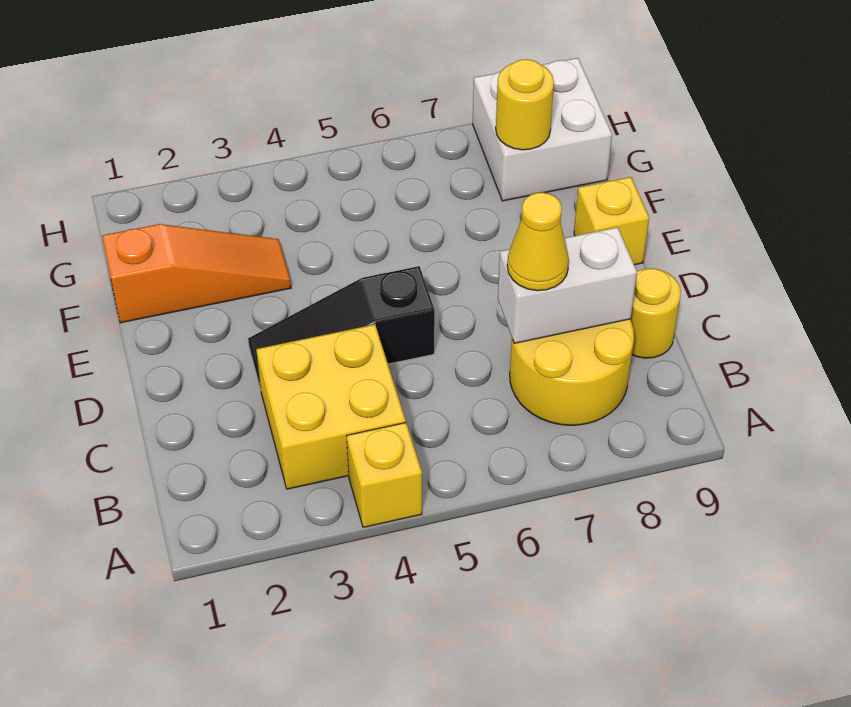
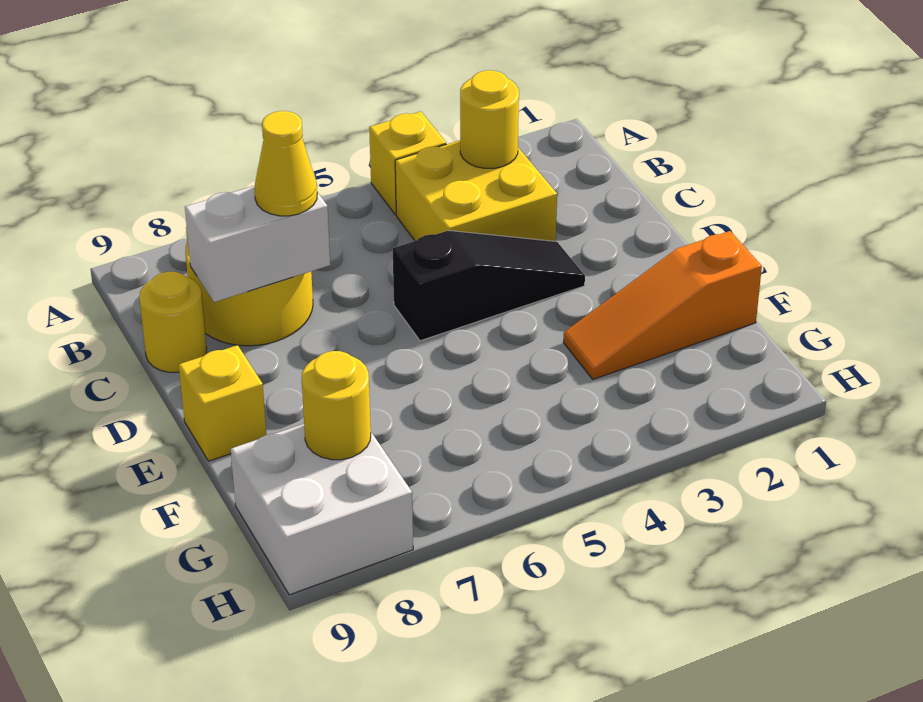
none -> yellow round brick B3 level 2

